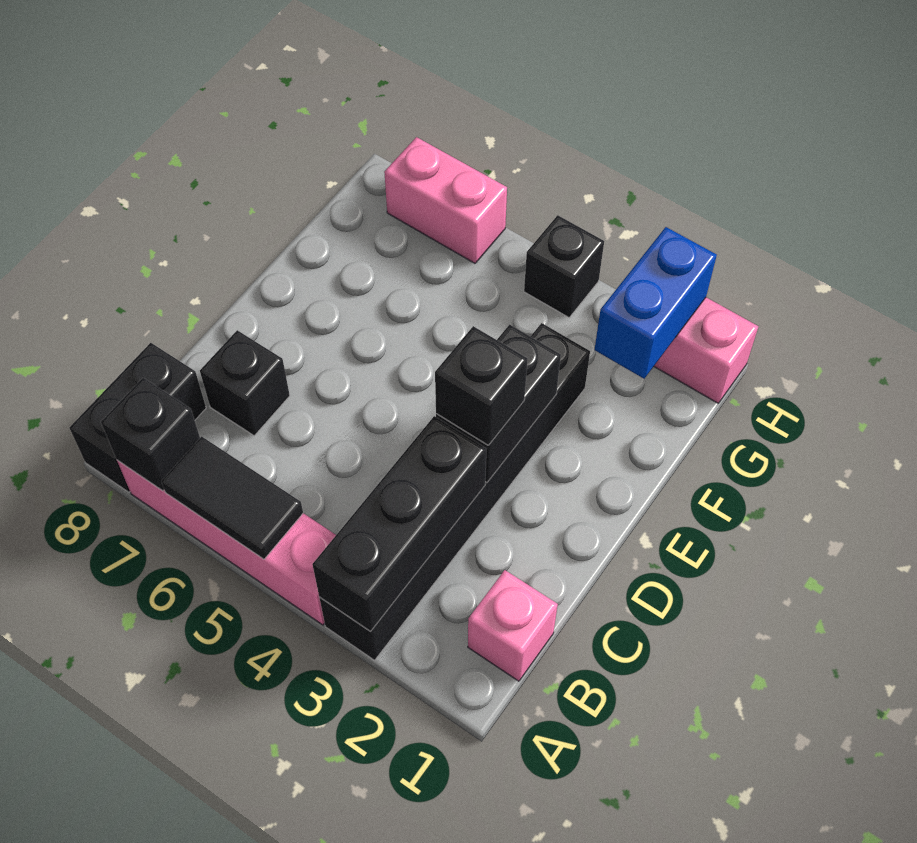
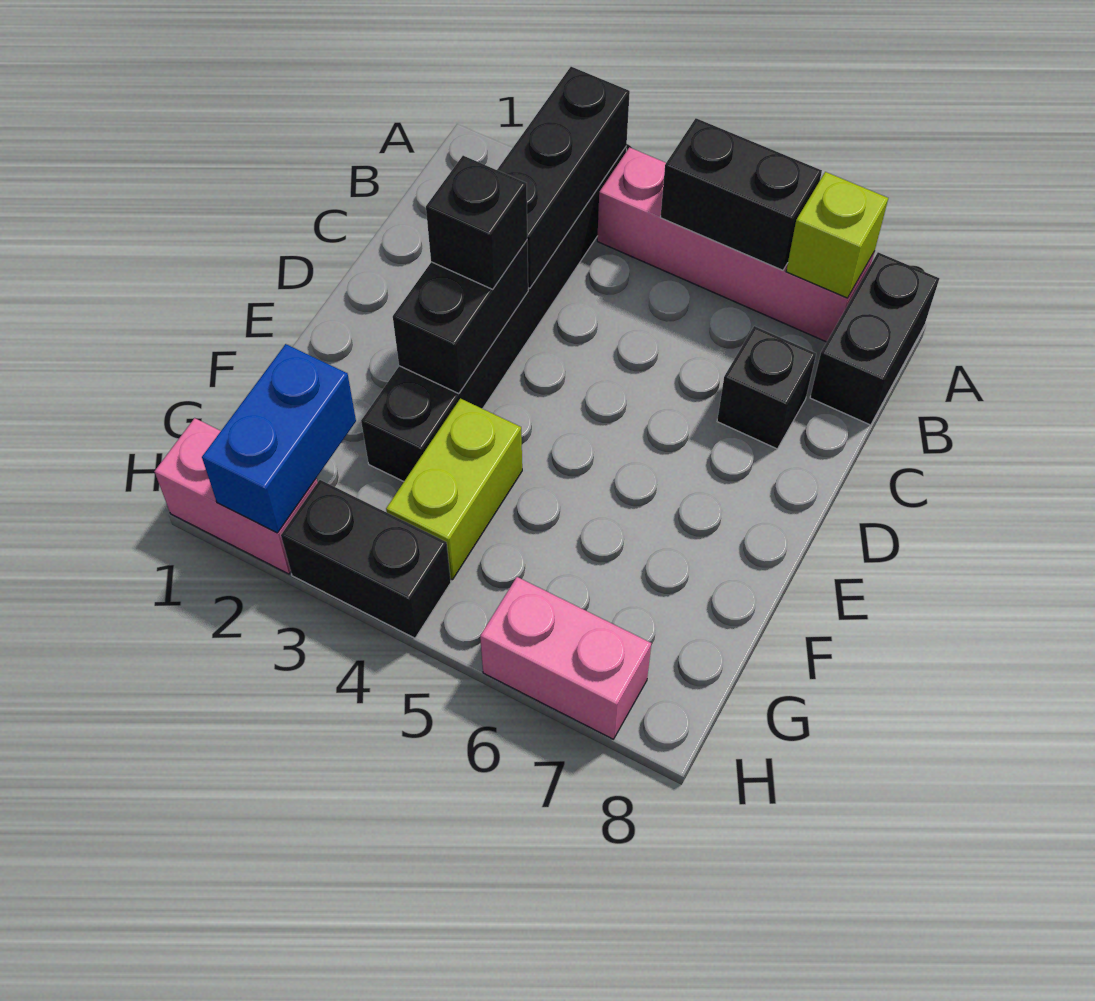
black tile A5:A6 level 2 -> black brick A5:A6 level 2
black brick A7 level 2 -> lime brick A7 level 2
pink brick B1 level 1 -> none
none -> lime brick F4:G4 level 1
black brick H4 level 1 -> black brick H3:H4 level 1

